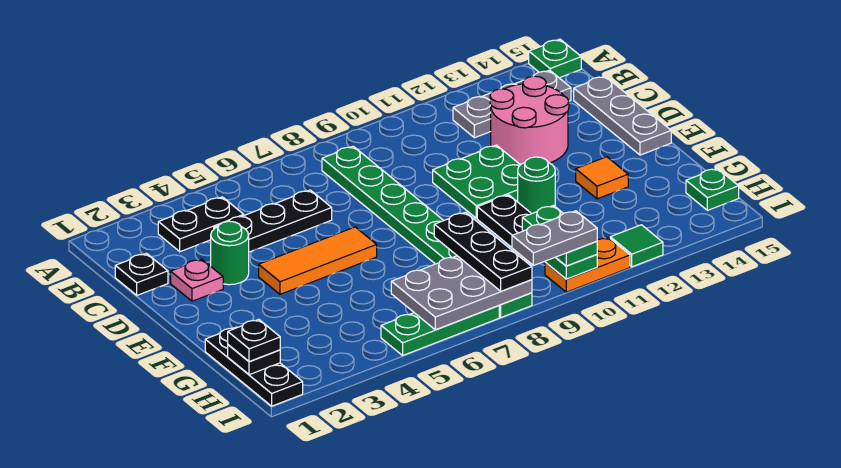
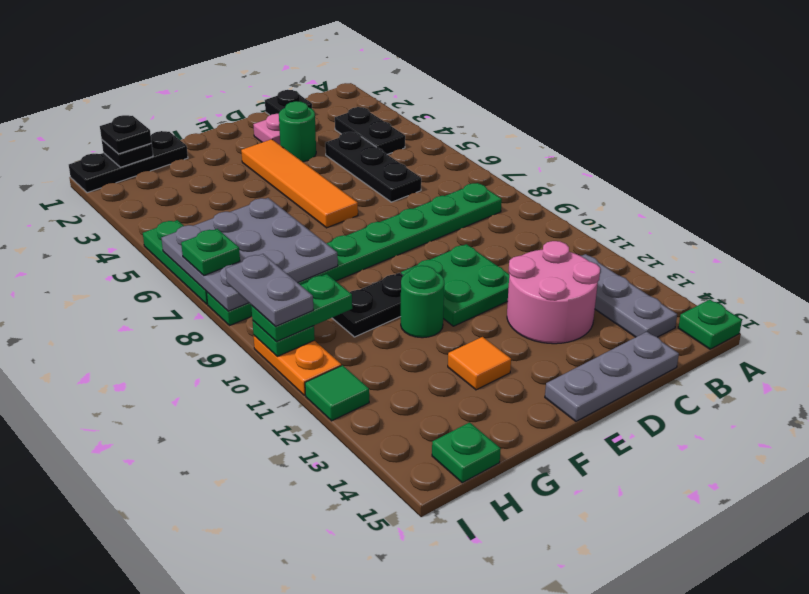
orange tile E4:E6 level 1 -> orange tile E3:E6 level 1
black plate G8:I8 level 3 -> none
grey plate H6:I8 level 2 -> grey plate G6:I8 level 2
none -> green plate I7 level 3

